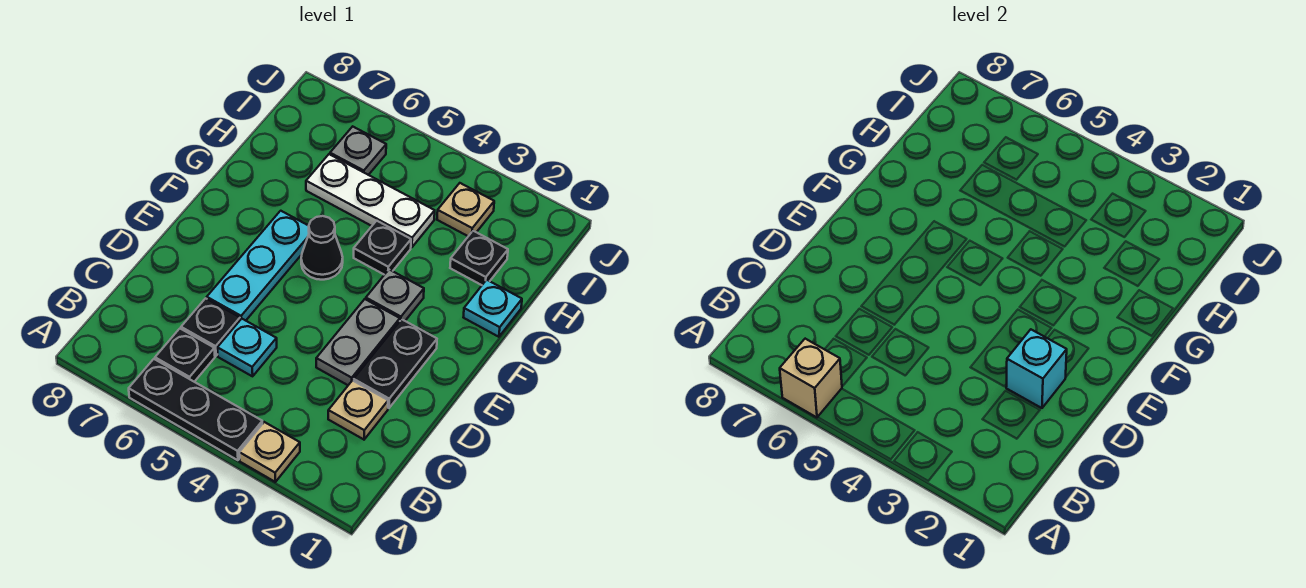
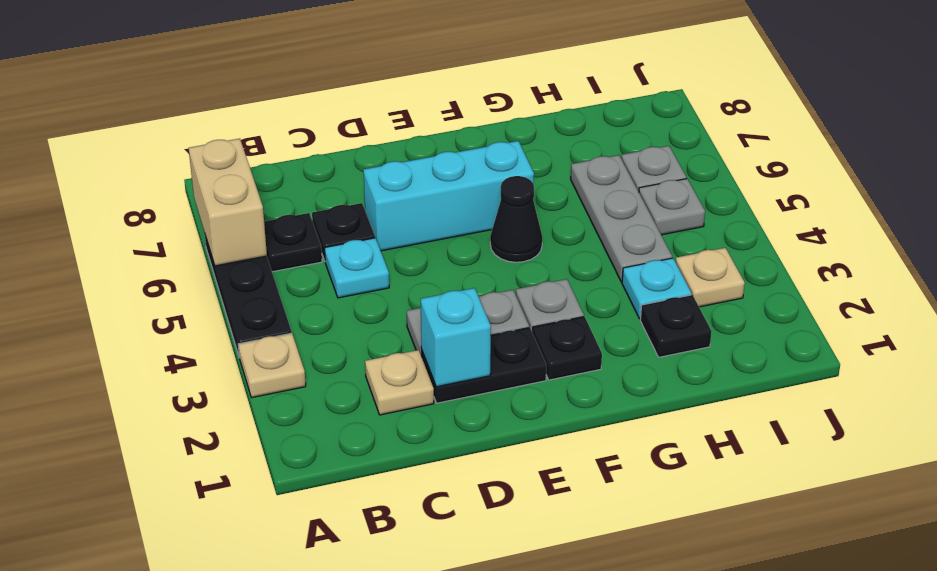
tan brick A6 level 2 -> tan brick A6:A7 level 2
cyan plate D6:F6 level 1 -> cyan brick D6:F6 level 1
cyan plate G1 level 1 -> cyan plate H3 level 1
black plate G4 level 1 -> black plate F2 level 1
white plate H4:H6 level 1 -> grey plate H4:H6 level 1
none -> grey plate I5 level 1

